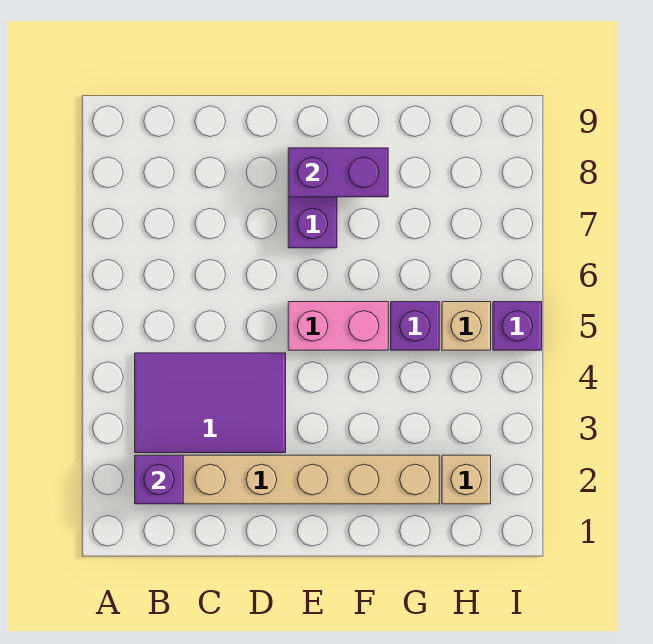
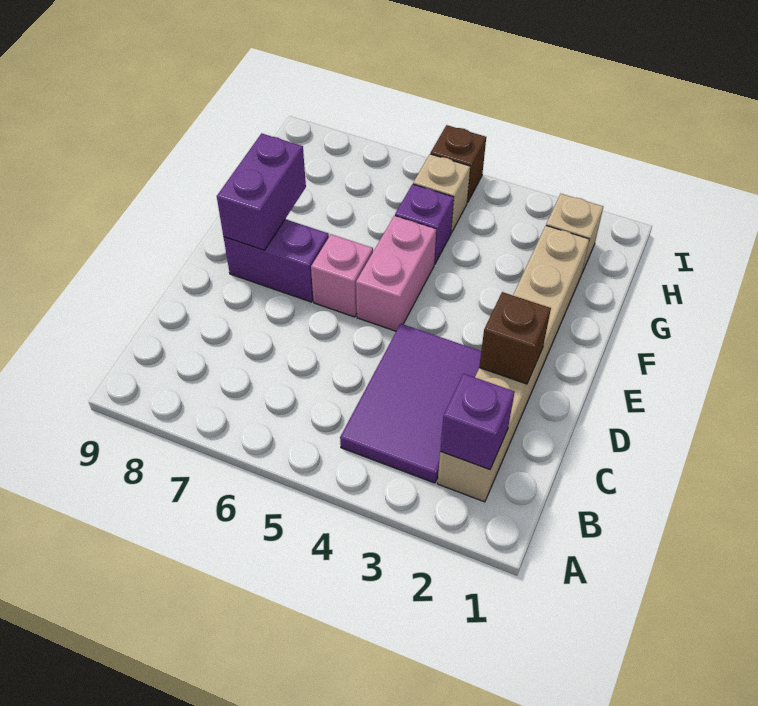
none -> brown brick D2 level 2
none -> pink brick E6 level 1
purple brick I5 level 1 -> brown brick I5 level 1

